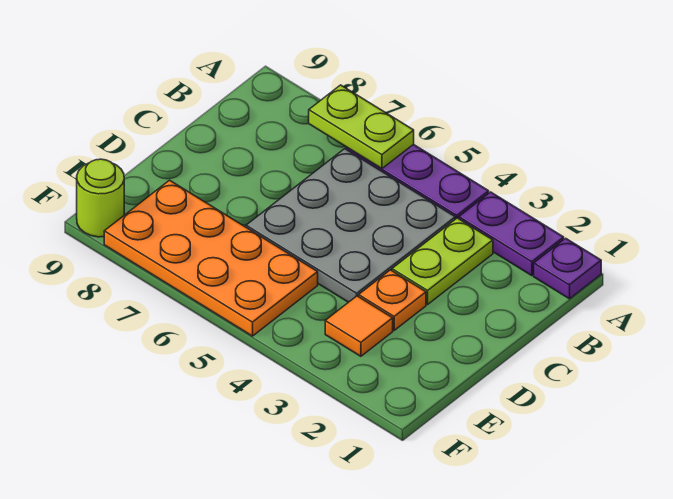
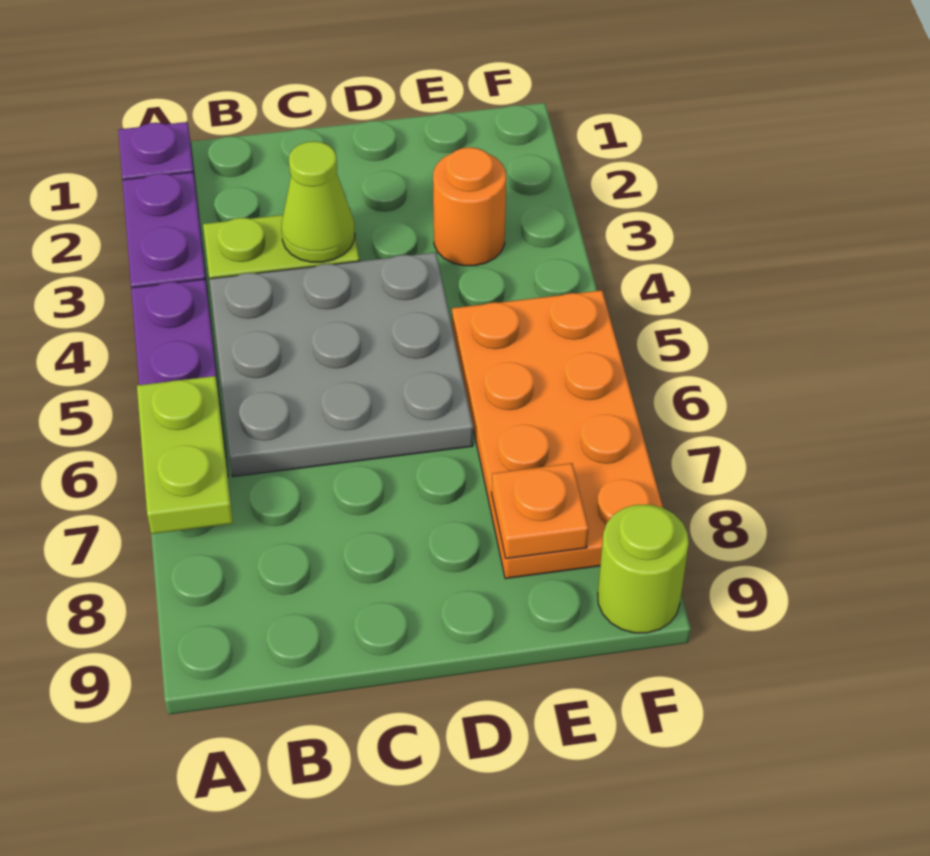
none -> lime cone C3 level 2
orange plate D3 level 1 -> orange plate E8 level 2
orange tile E3 level 1 -> orange round brick E3 level 1

